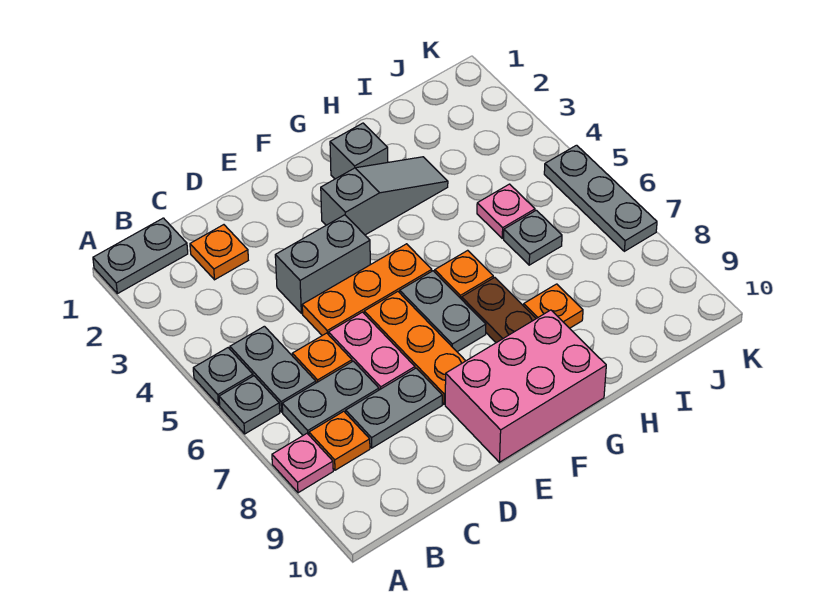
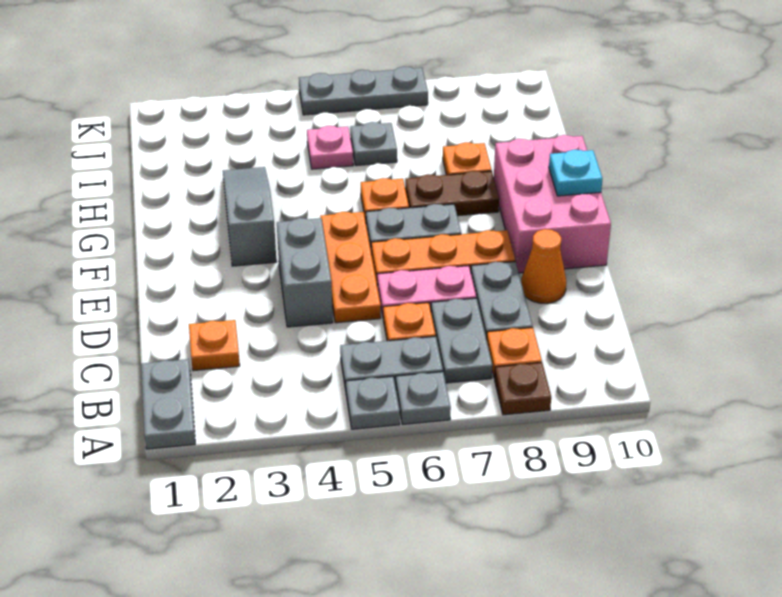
pink plate A8 level 1 -> brown plate A8 level 1
none -> orange cone D9 level 1
none -> cyan plate F10 level 2
grey brick G2 level 1 -> none

